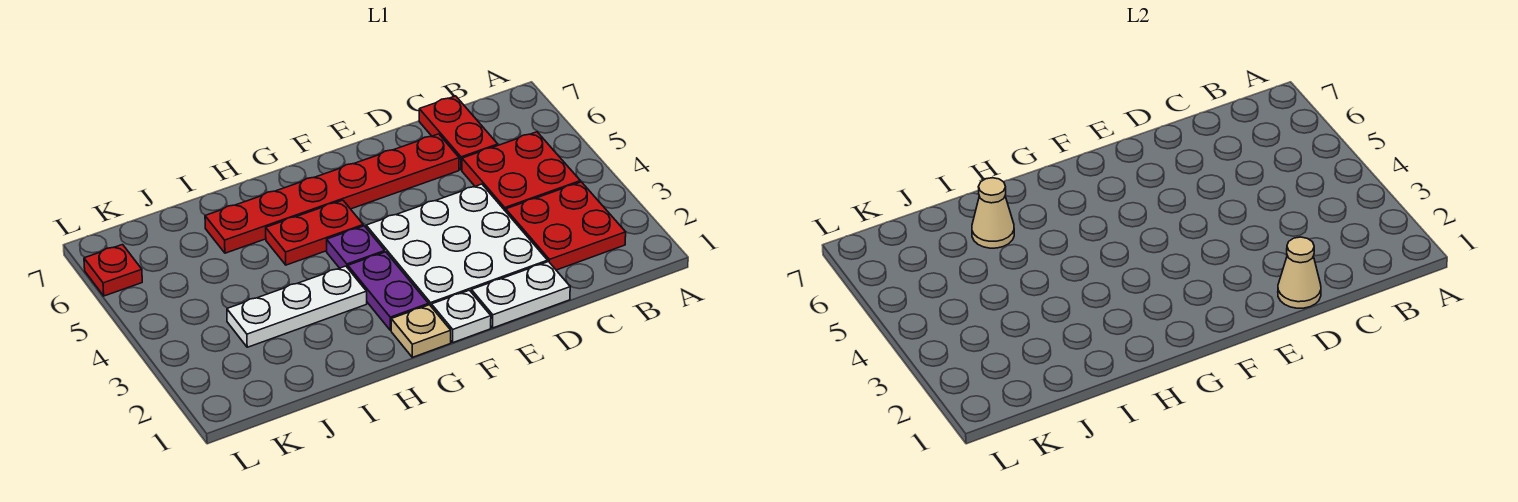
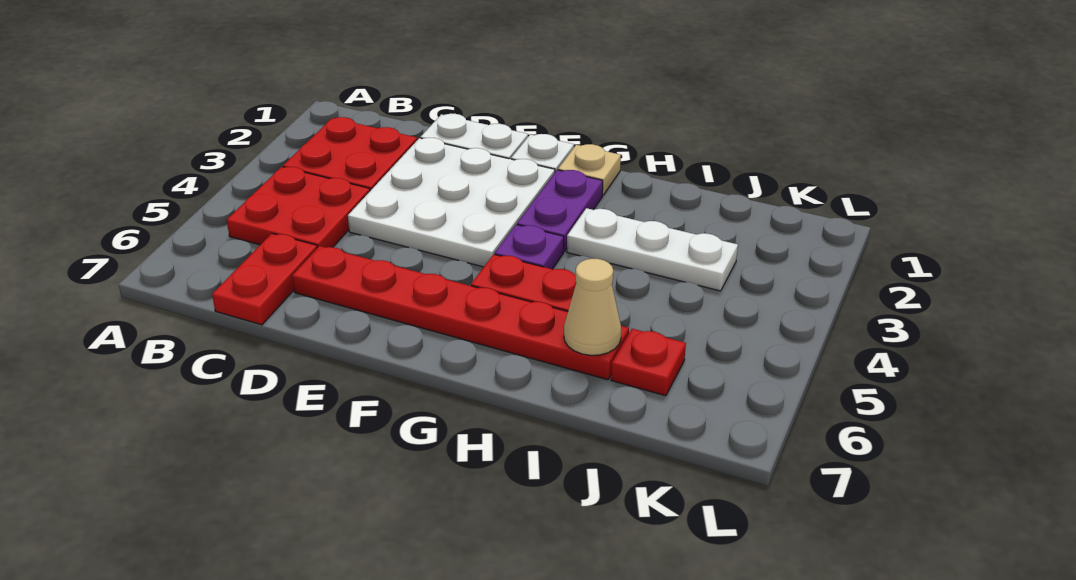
tan cone D1 level 2 -> none
red plate L6 level 1 -> red plate J6 level 1

